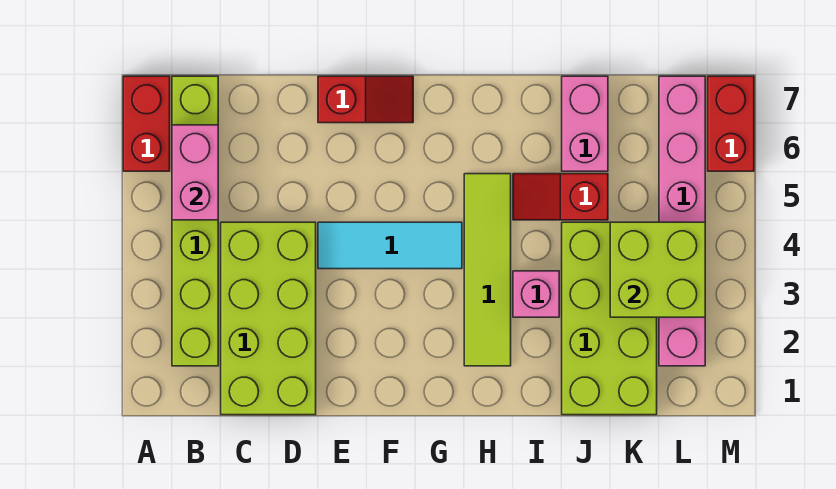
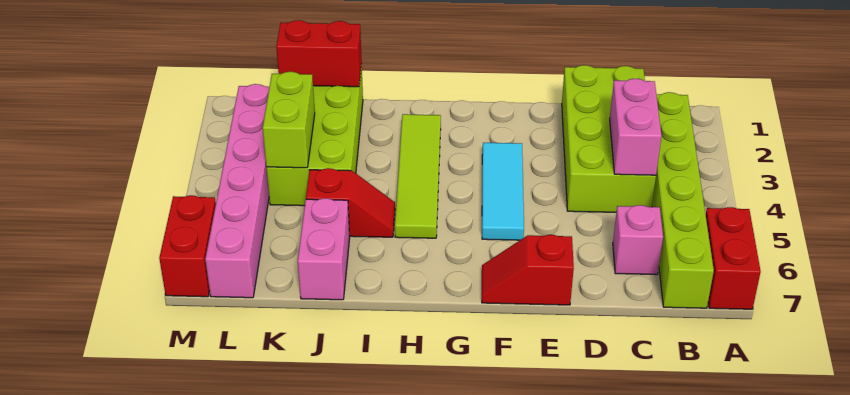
pink brick B5:B6 level 2 -> pink brick C3:C4 level 2
cyan tile E4:G4 level 1 -> cyan tile F3:F5 level 1
pink brick I3 level 1 -> pink brick C6 level 1
none -> red brick J1:K1 level 2
lime brick K3:L4 level 2 -> lime brick K3:K4 level 2

